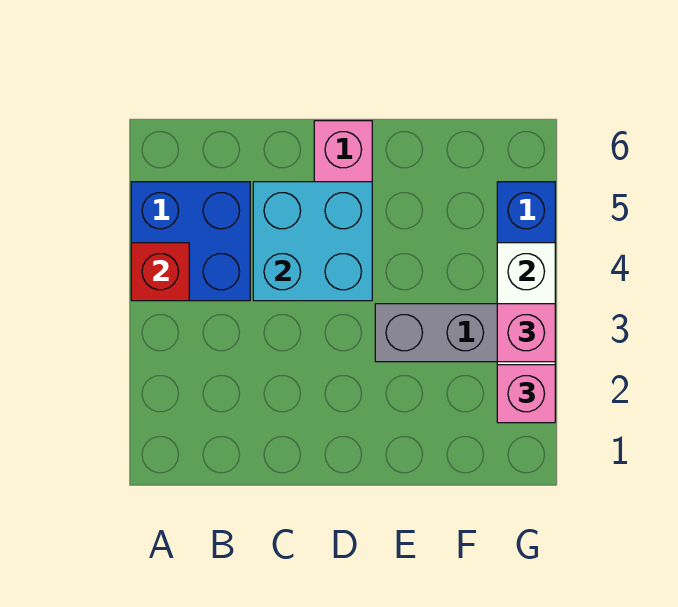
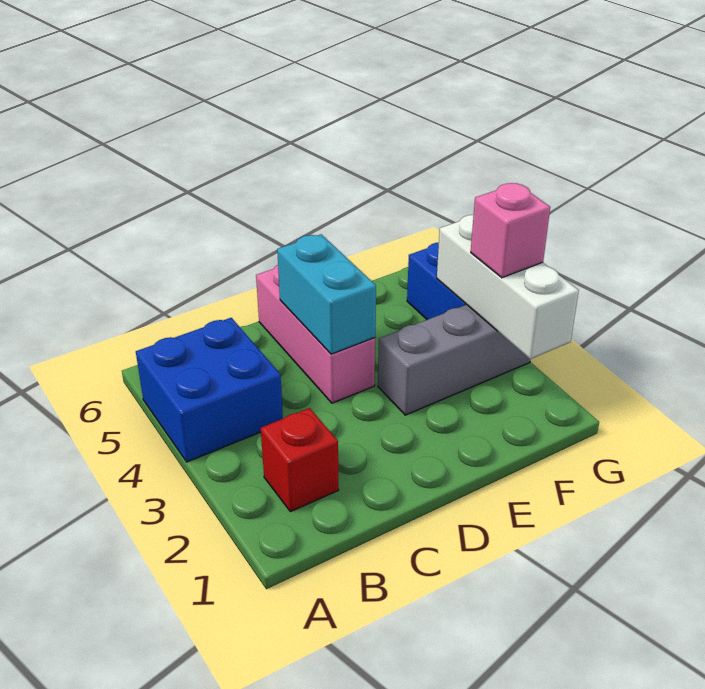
red brick A4 level 2 -> red brick B2 level 1
cyan brick C4:D5 level 2 -> cyan brick D4:D5 level 2
pink brick G2 level 3 -> none

